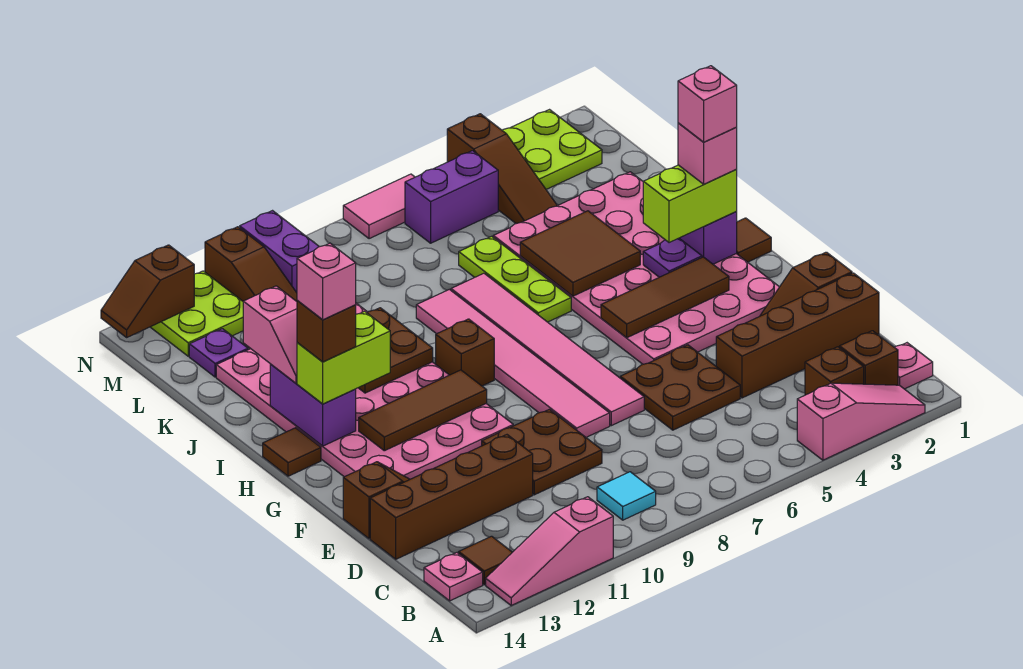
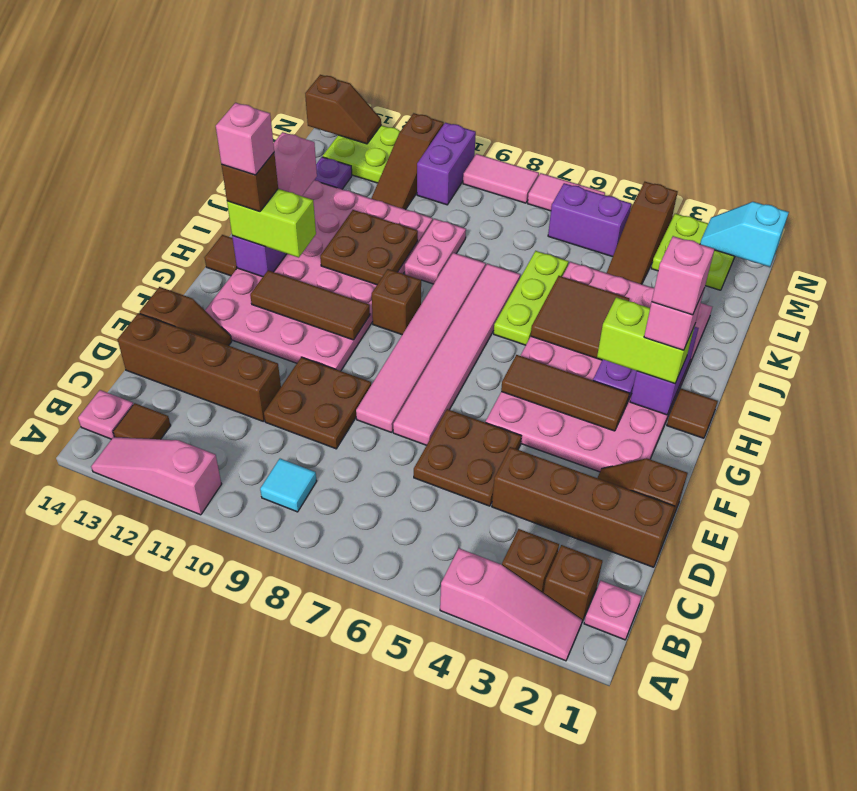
none -> pink plate J9:K9 level 1
none -> cyan slope N1:N2 level 2 top 1
none -> pink tile N8:N9 level 1
brown slope N13:N14 level 2 top 13 -> brown slope N13:N14 level 2 top 14

